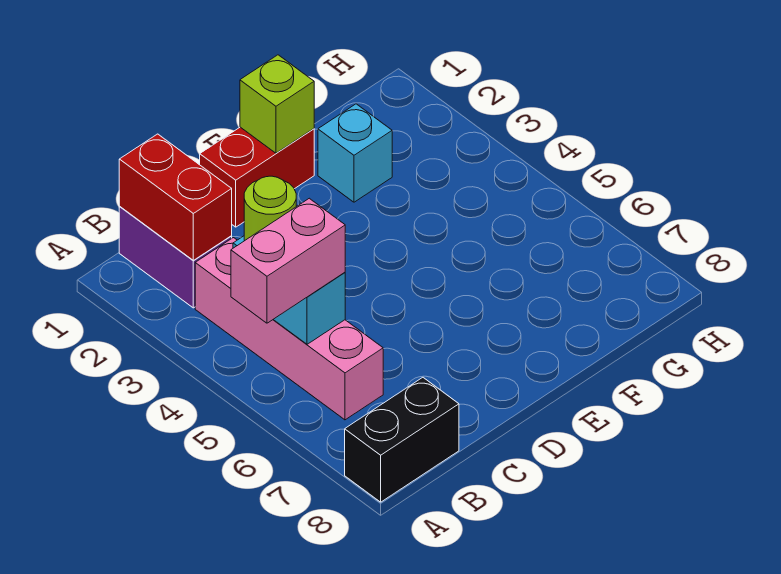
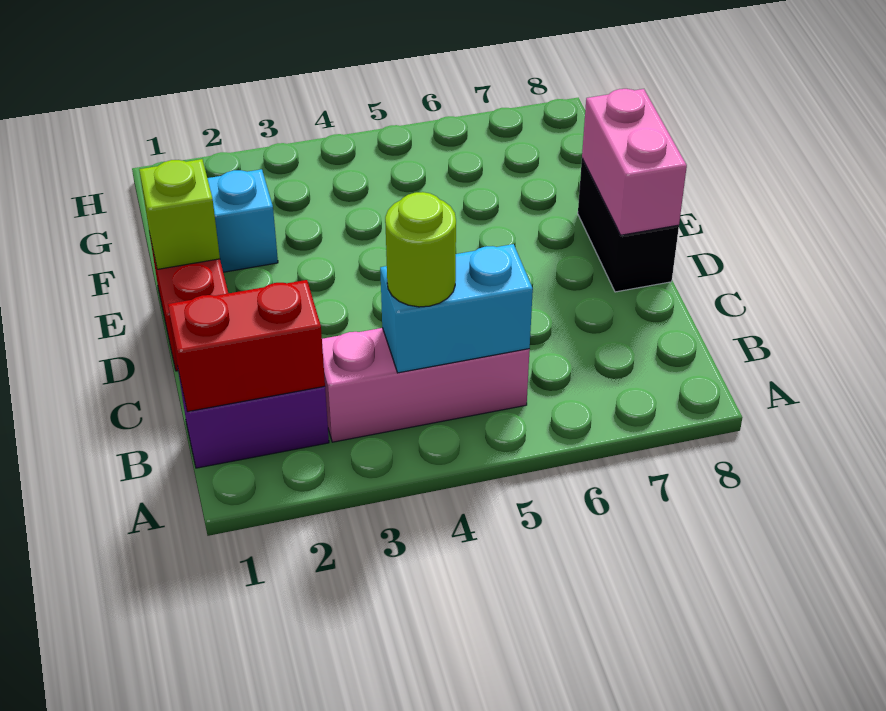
pink brick A5:B5 level 3 -> pink brick D8:E8 level 2
black brick A8:B8 level 1 -> black brick D8:E8 level 1
pink brick B3:B6 level 1 -> pink brick B3:B5 level 1

